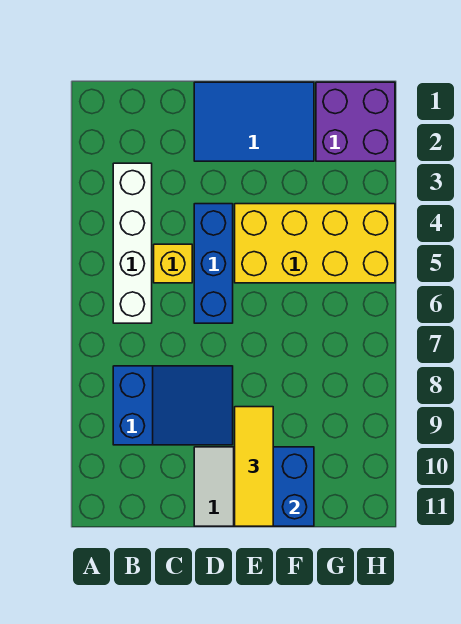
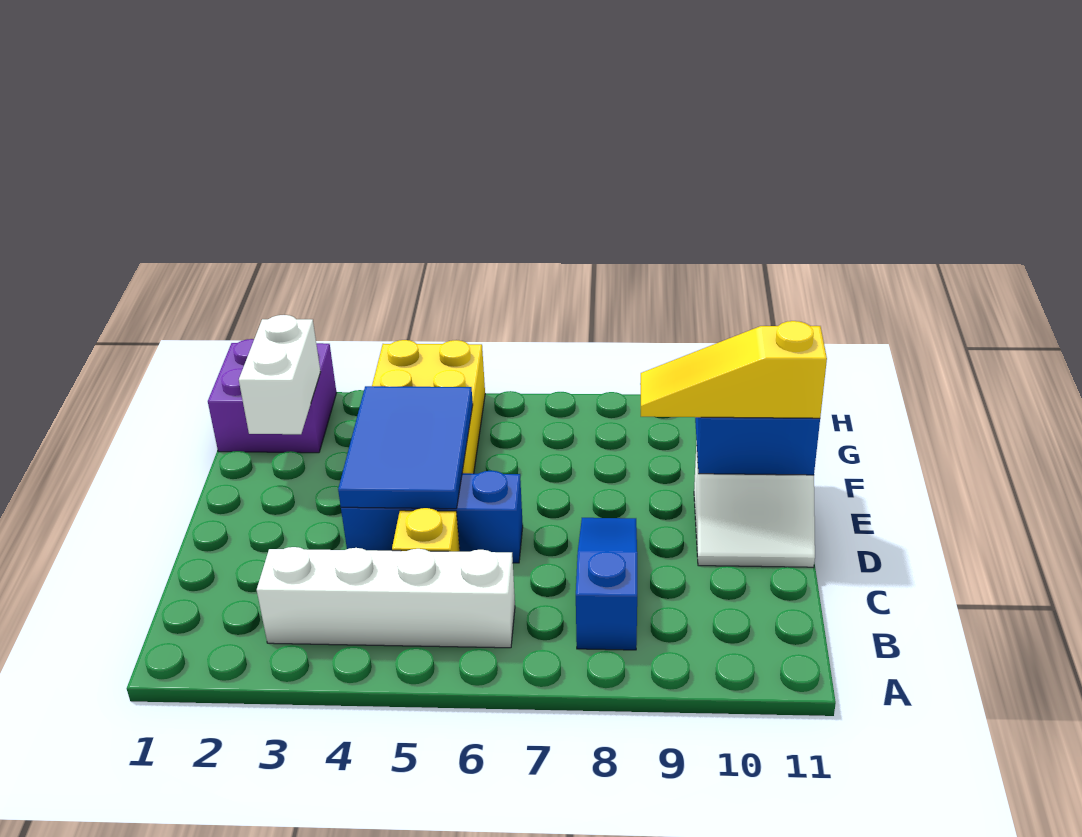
blue slope B8:D9 level 1 top B -> blue slope B8:D8 level 1 top B
blue tile D1:F2 level 1 -> blue tile D4:F5 level 2
yellow tile E9:E11 level 3 -> yellow slope E9:E11 level 3 top 11
none -> white brick F2:G2 level 2

